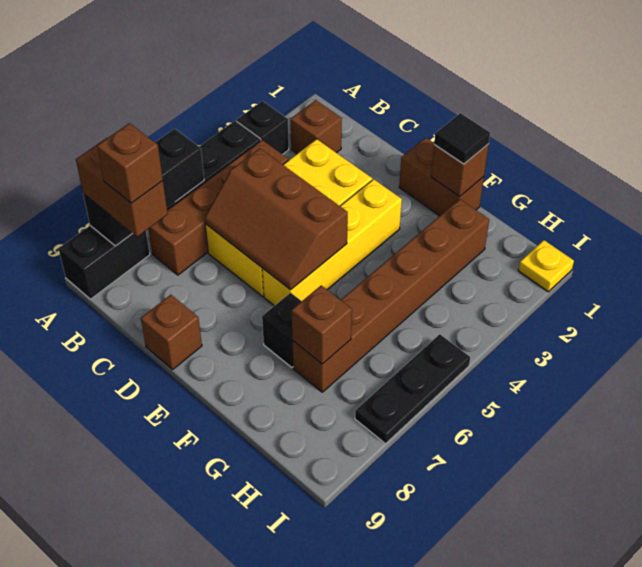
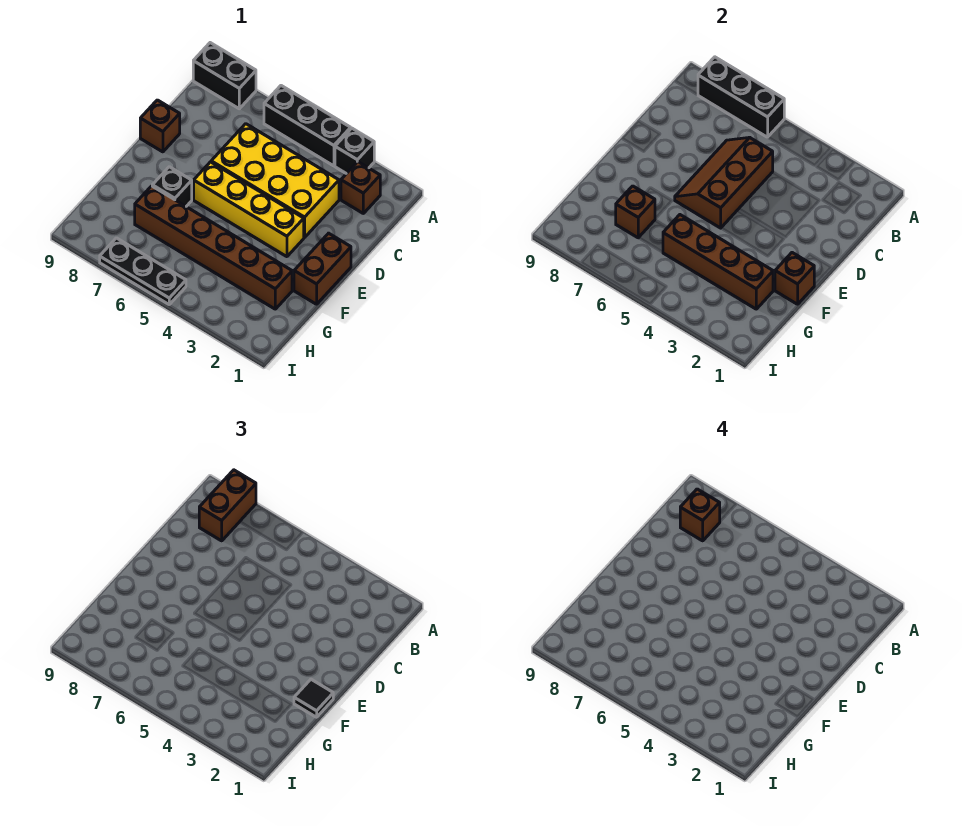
brown brick B4:B7 level 1 -> brown brick G2:G5 level 2
yellow plate I1 level 1 -> none

